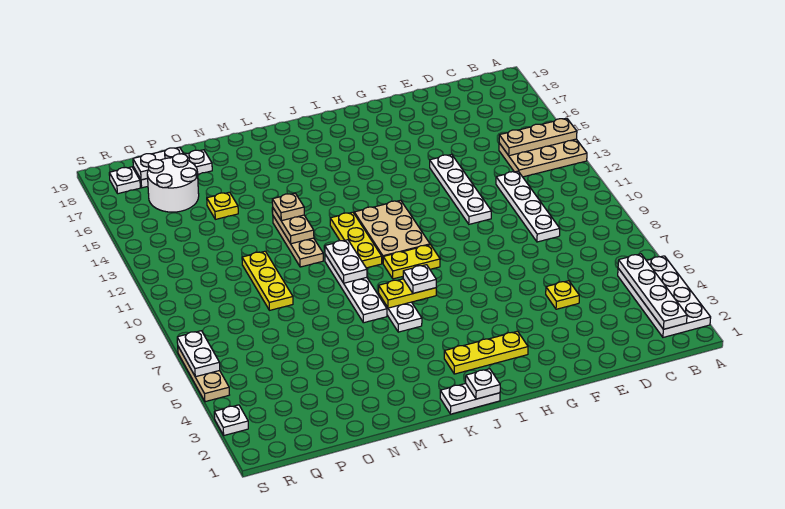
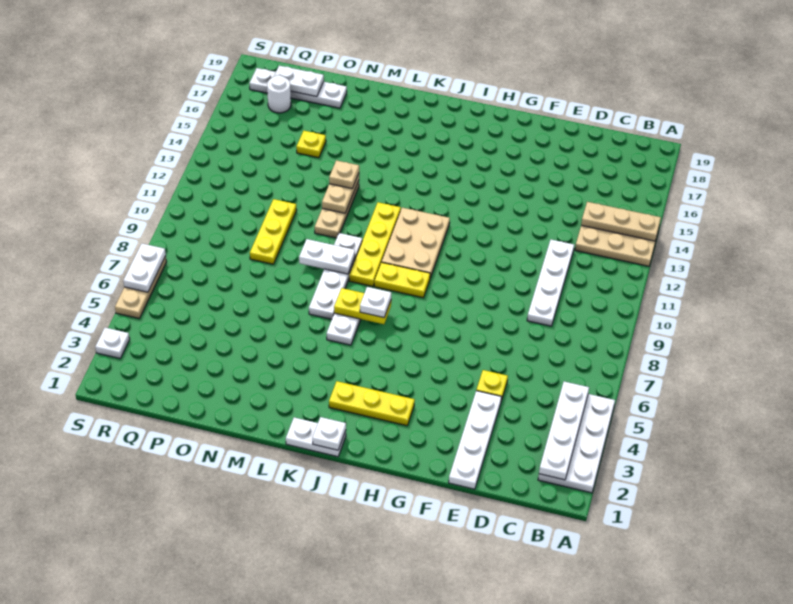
white plate F11:F14 level 1 -> white plate E1:E4 level 1
yellow plate K10:K12 level 1 -> yellow plate K9:K12 level 1
white plate L9:L10 level 2 -> white plate L9:M9 level 2
white round brick P16:Q17 level 1 -> white round brick Q17 level 1

